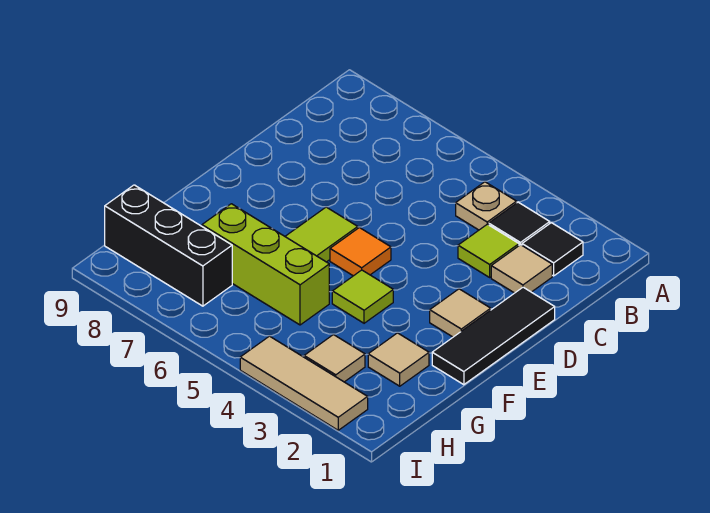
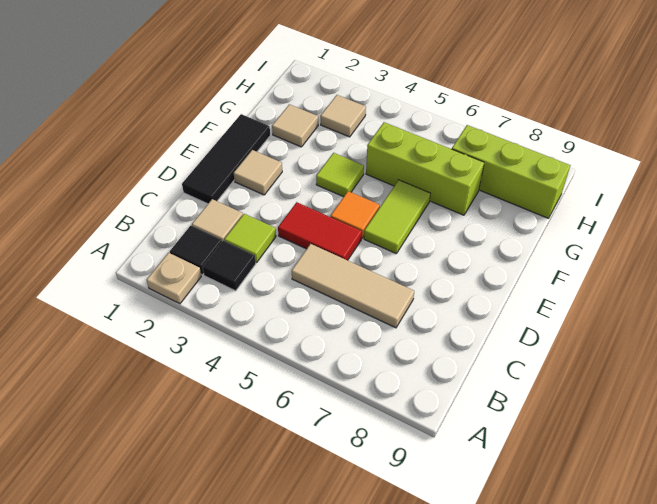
tan plate B4 level 1 -> tan plate A2 level 1
none -> red tile D4:D5 level 1
black brick H7:H9 level 1 -> lime brick H7:H9 level 1
tan tile I2:I4 level 1 -> tan tile C5:C7 level 1

